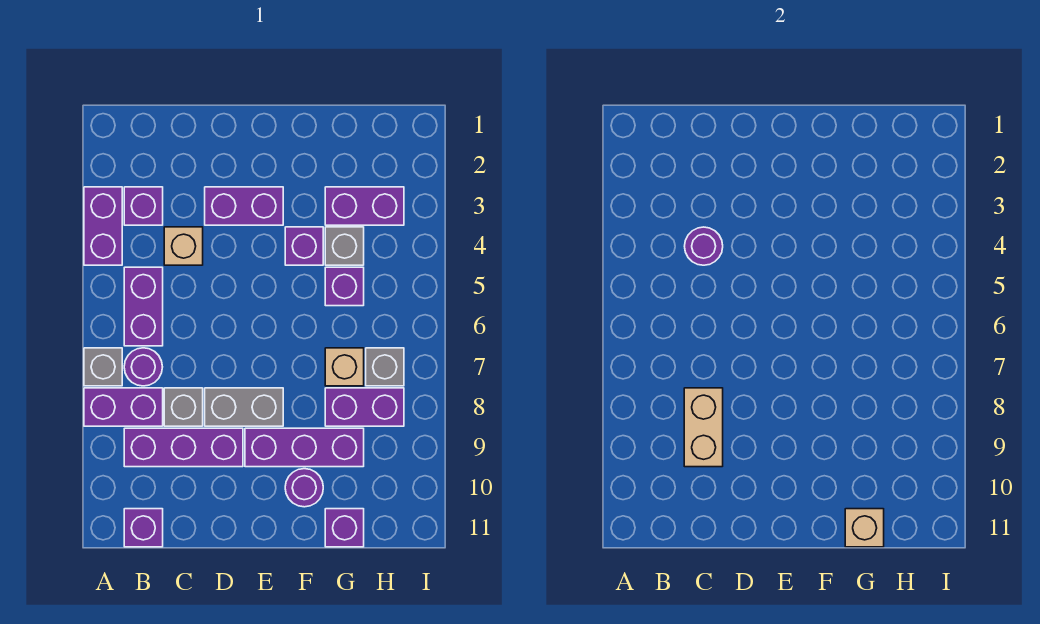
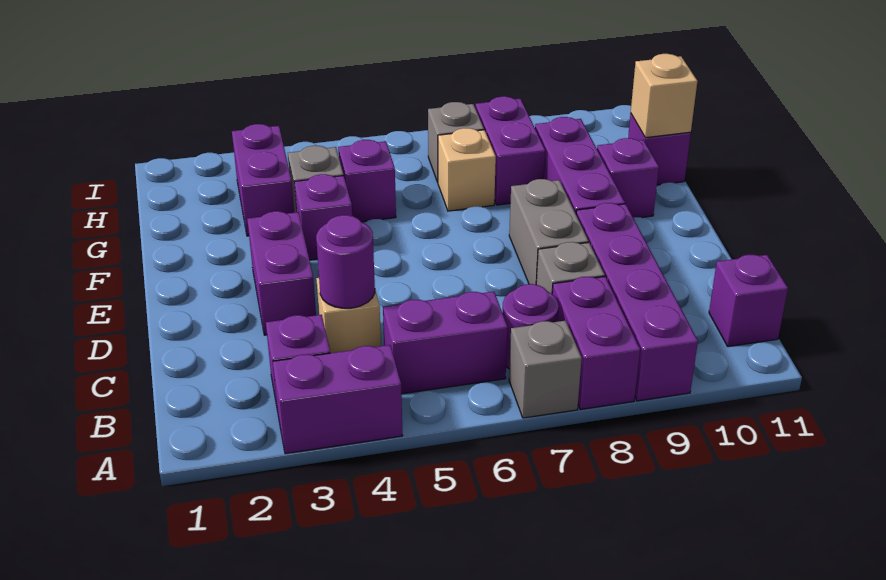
purple brick B9:D9 level 1 -> purple brick A9:D9 level 1
tan brick C8:C9 level 2 -> none
purple round brick F10 level 1 -> purple brick F10 level 1

